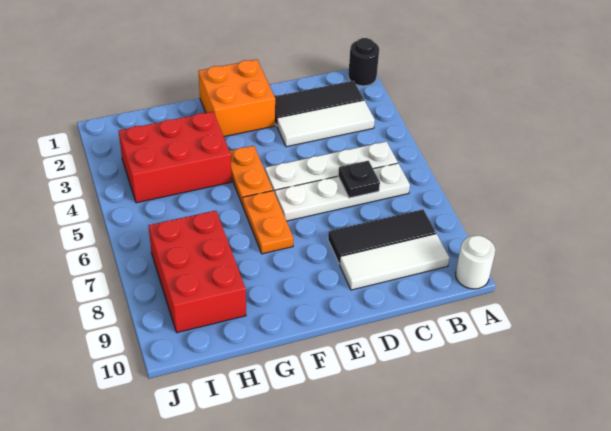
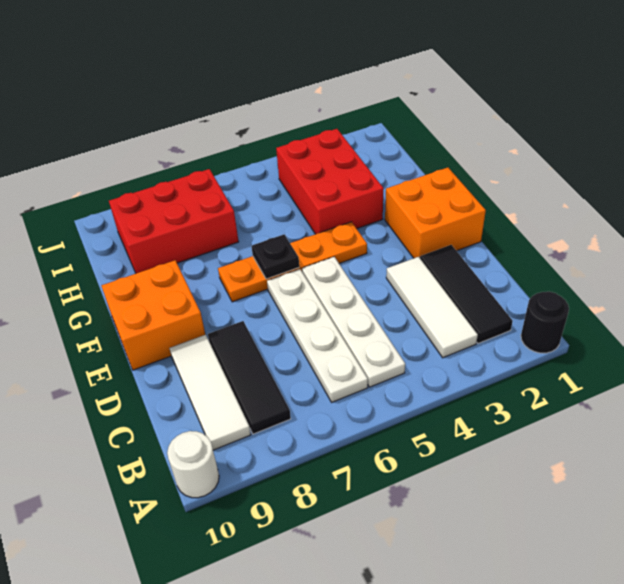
black plate C6 level 2 -> black plate F6 level 2
none -> orange brick E9:F10 level 1

